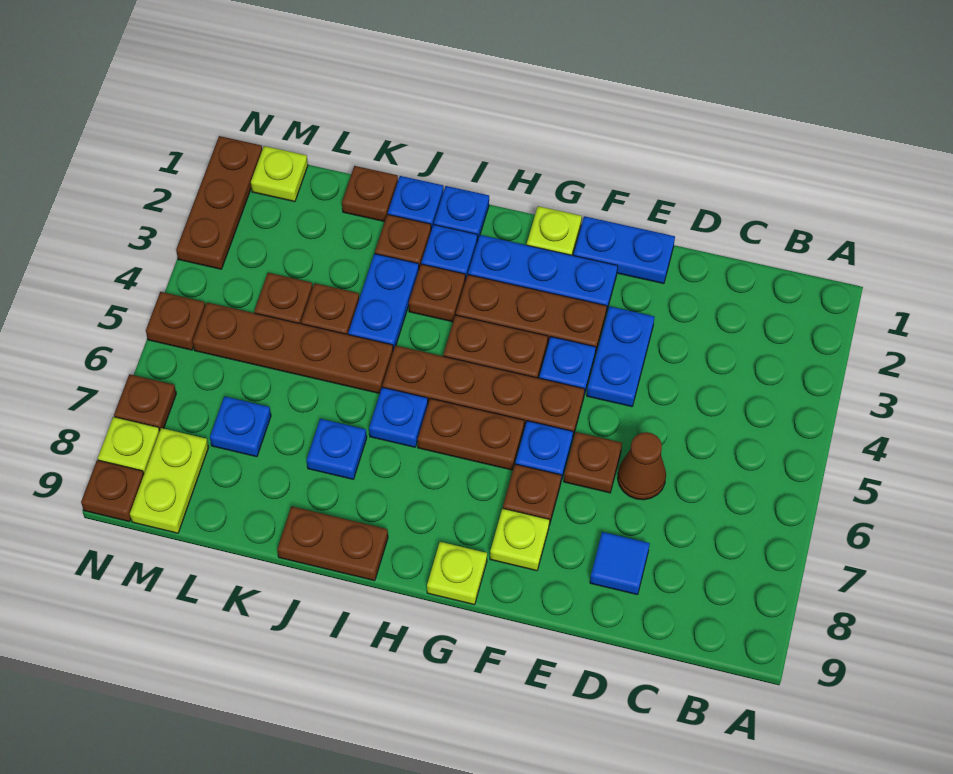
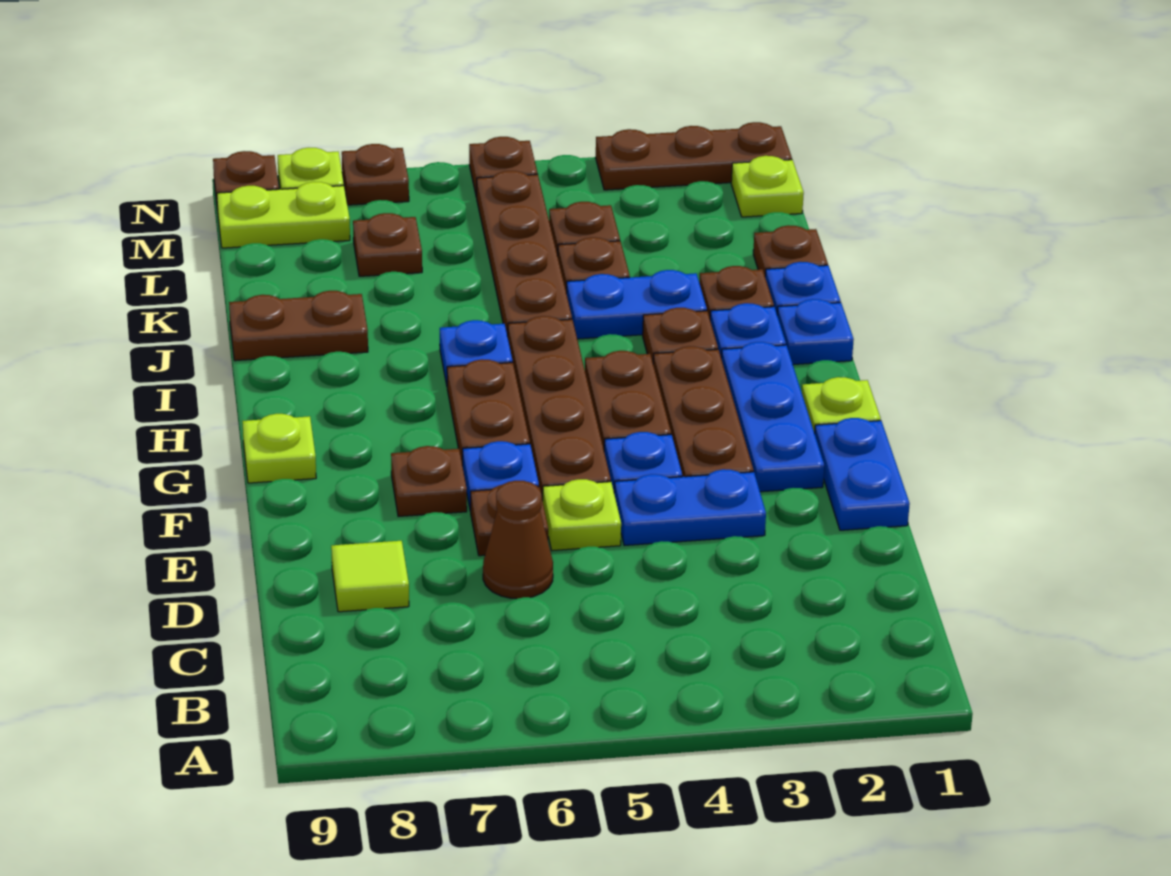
blue tile D8 level 1 -> lime tile D8 level 1
lime plate F8 level 1 -> lime plate E5 level 1
brown plate I9:J9 level 1 -> brown plate J8:J9 level 1
blue plate J7 level 1 -> none
blue plate L7 level 1 -> brown plate L7 level 1

